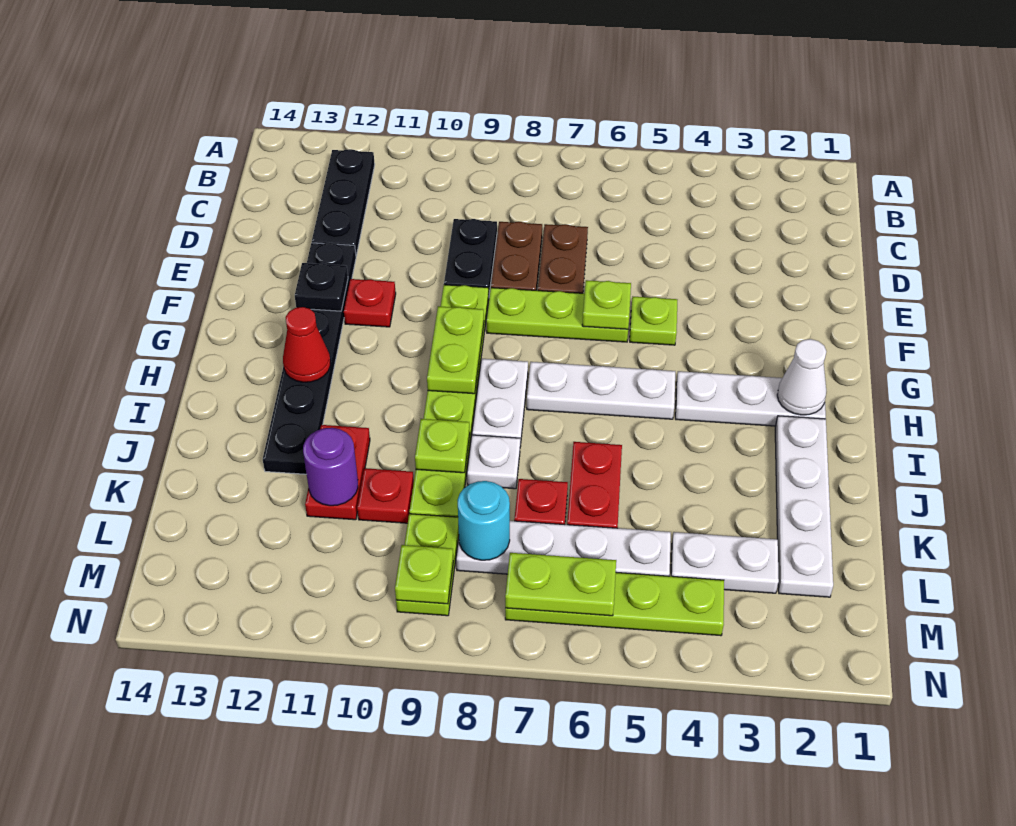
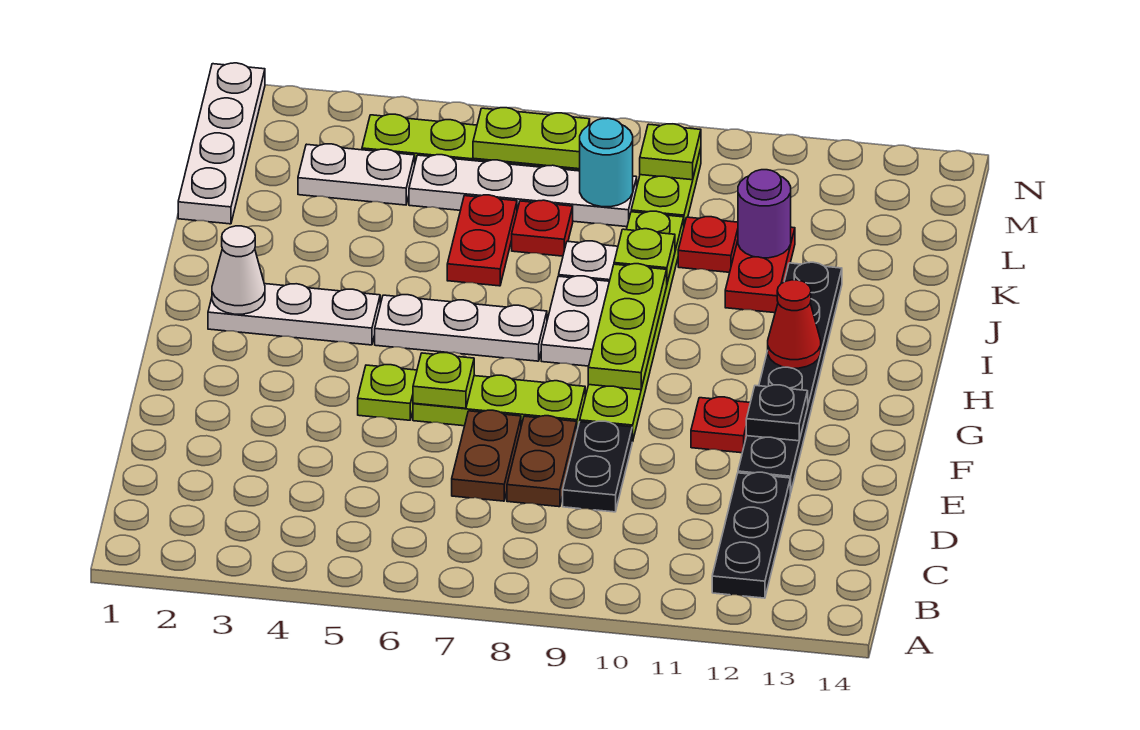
lime plate G9:H9 level 2 -> lime plate G9:I9 level 2
white plate I2:L2 level 1 -> white plate K1:N1 level 1

